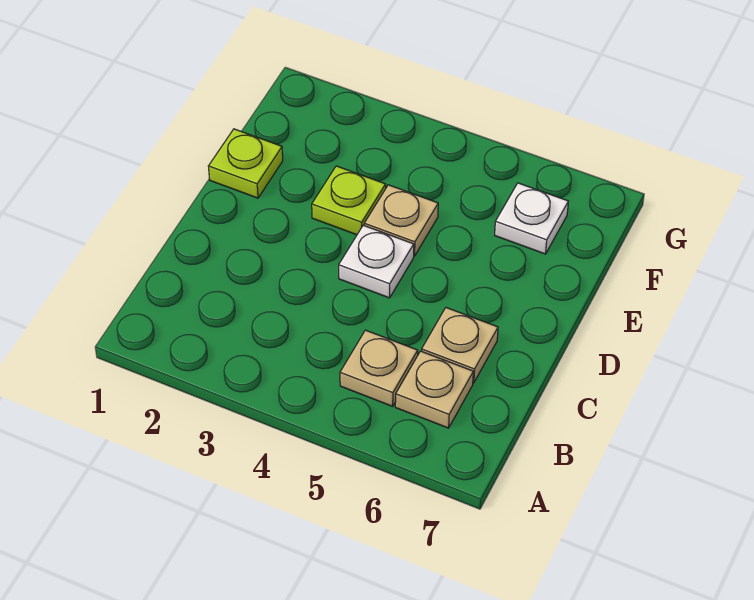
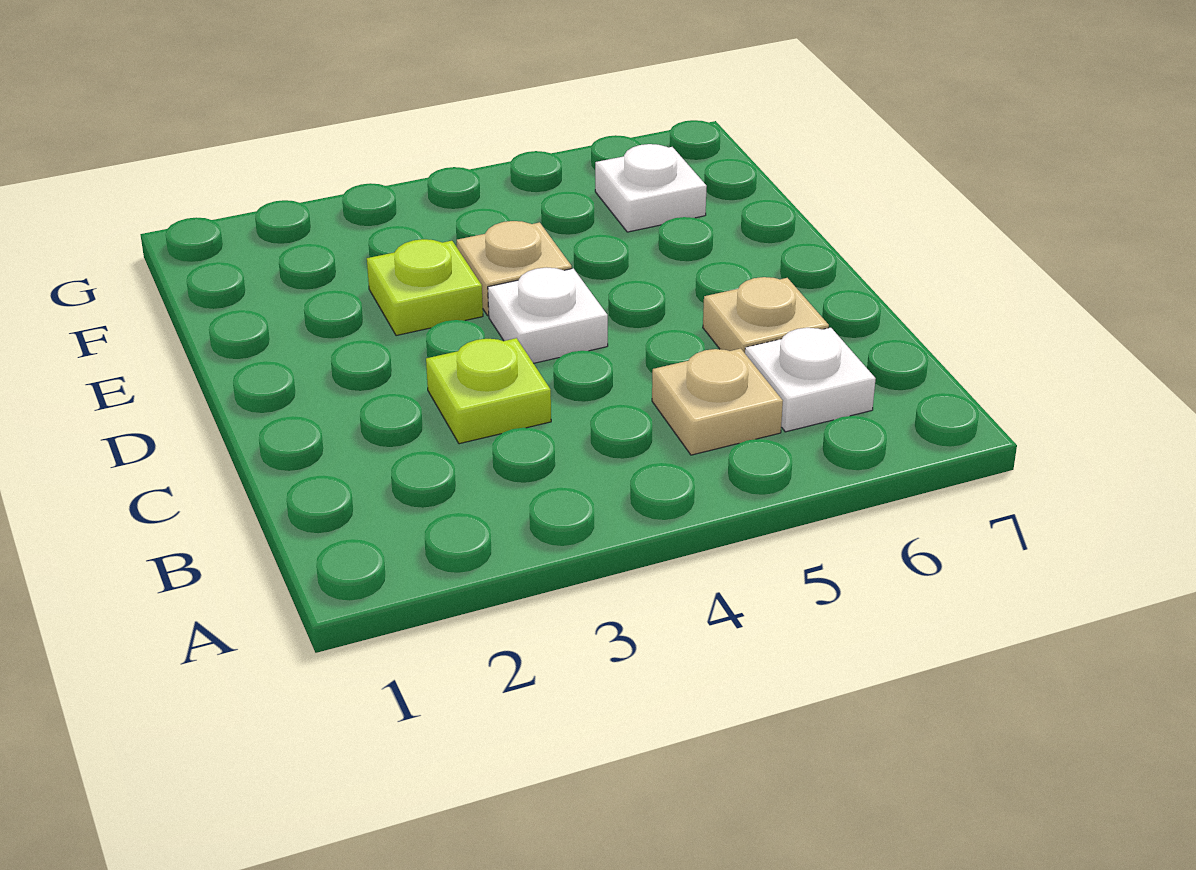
tan plate B6 level 1 -> white plate B6 level 1
lime plate E1 level 1 -> lime plate C3 level 1

